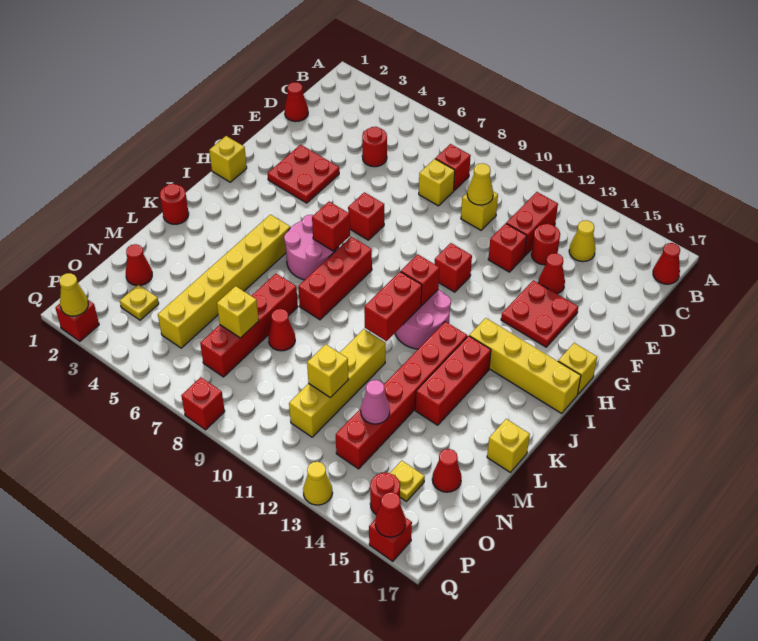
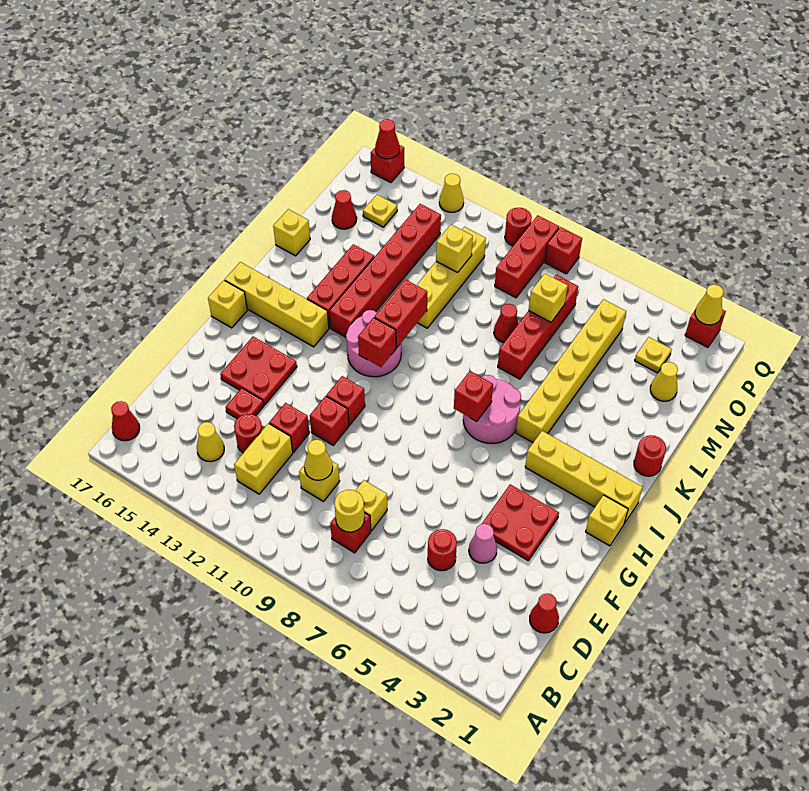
none -> yellow round brick C8 level 2
red brick C12:D12 level 1 -> yellow brick C12:D12 level 1
red cone E14 level 1 -> red plate E14 level 1
red brick G7 level 1 -> red brick F11 level 1
none -> yellow brick I1:I4 level 1
red brick I8:K8 level 1 -> red brick O9:Q9 level 1
red cone N2 level 1 -> yellow cone N2 level 1
pink cone N13 level 2 -> pink cone E4 level 1
red round brick P15 level 1 -> red round brick Q10 level 1

